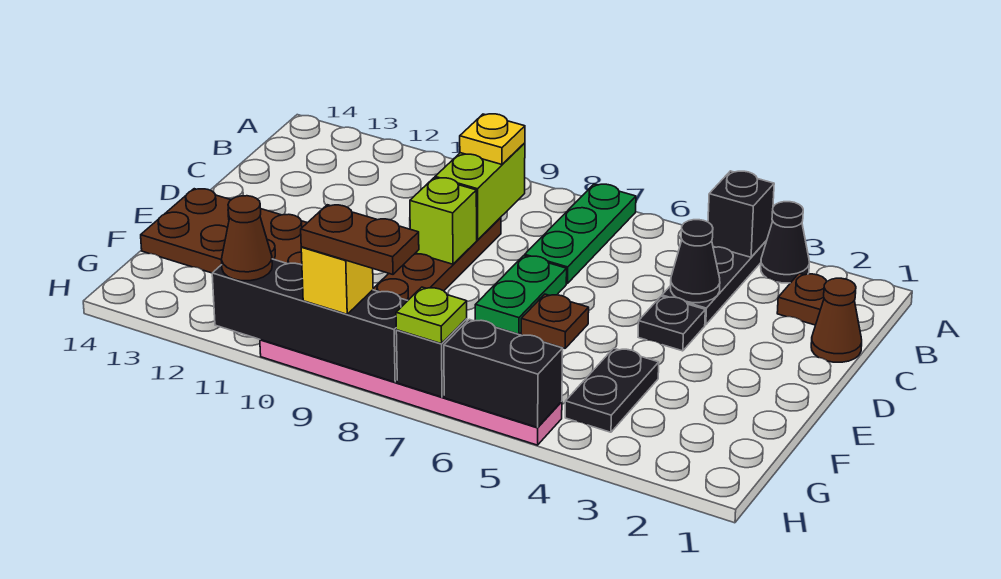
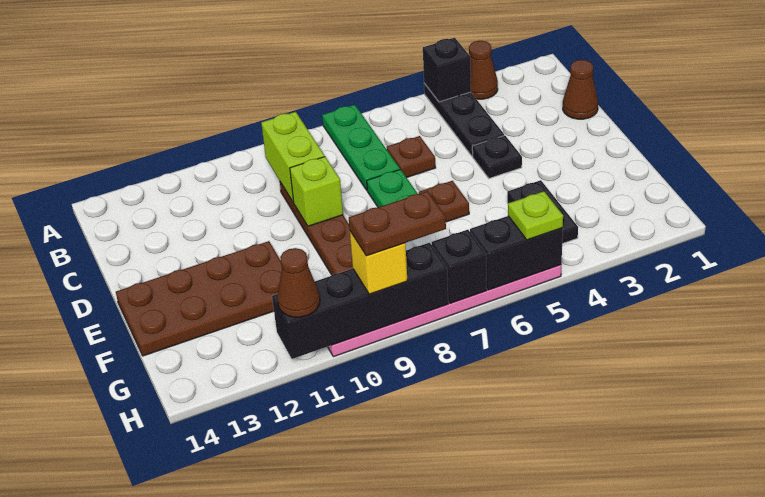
black cone A3 level 1 -> brown cone A3 level 1
brown plate B2 level 1 -> brown plate C6 level 1
yellow plate B9 level 3 -> none
black cone C4 level 2 -> none
lime plate H7 level 3 -> lime plate H5 level 3

